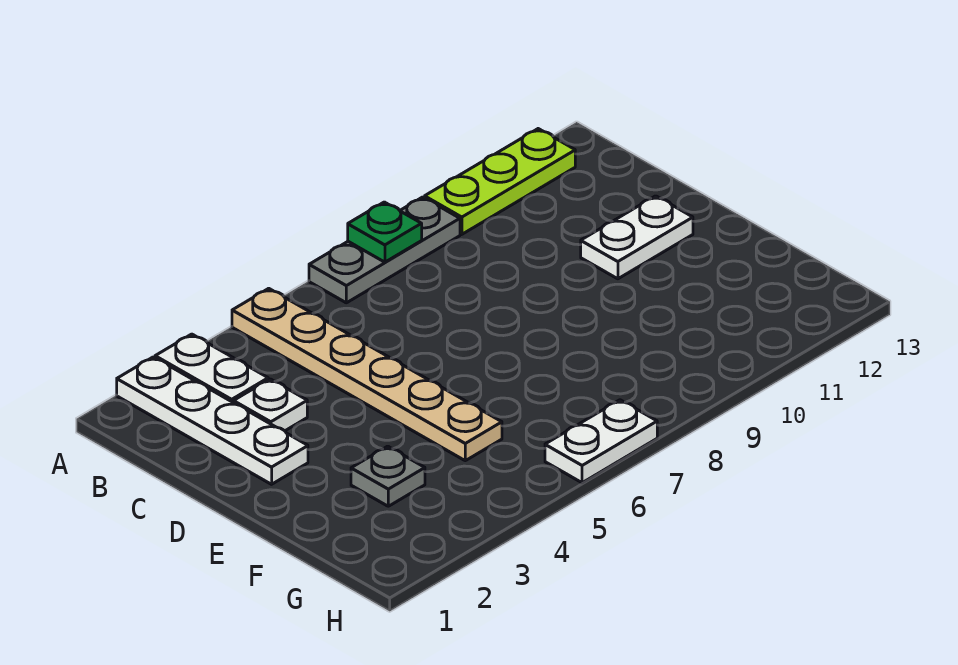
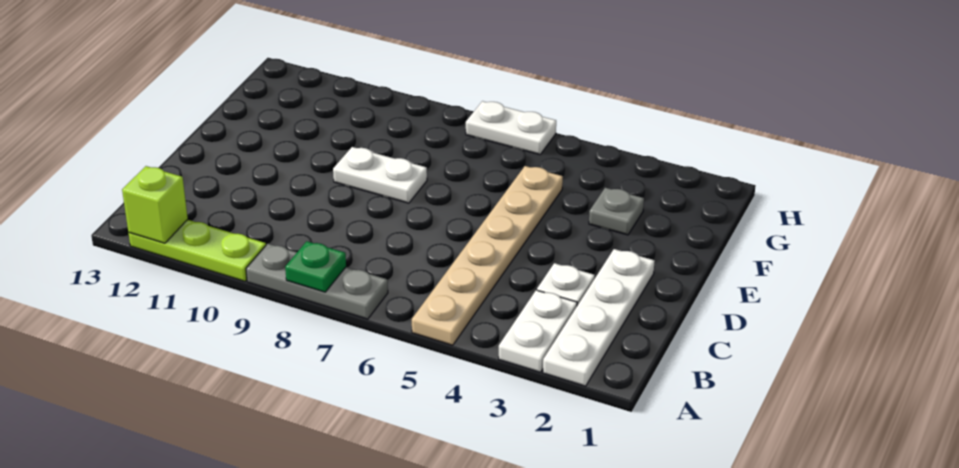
none -> lime brick A12 level 2
white plate D11:D12 level 1 -> white plate E8:E9 level 1

